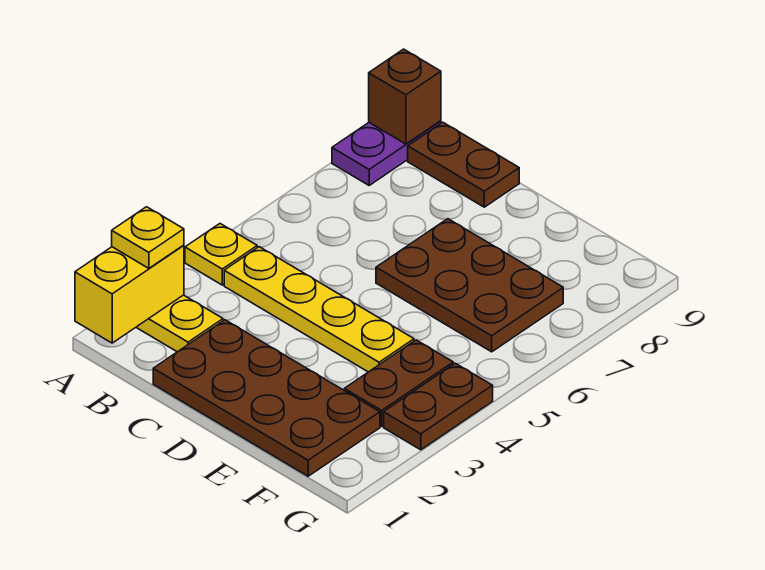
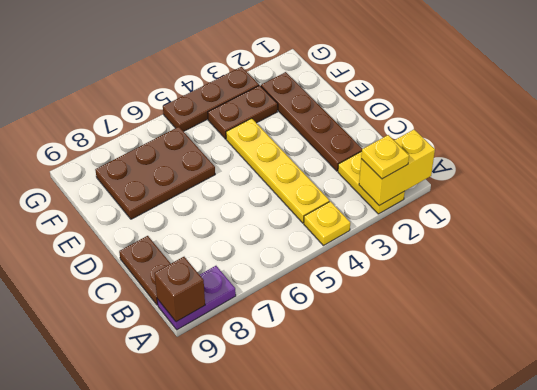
brown plate C1:F2 level 1 -> brown plate C2:F2 level 1
brown plate D6:F7 level 1 -> brown plate E6:F8 level 1
brown plate G3:G4 level 1 -> brown plate G3:G5 level 1

